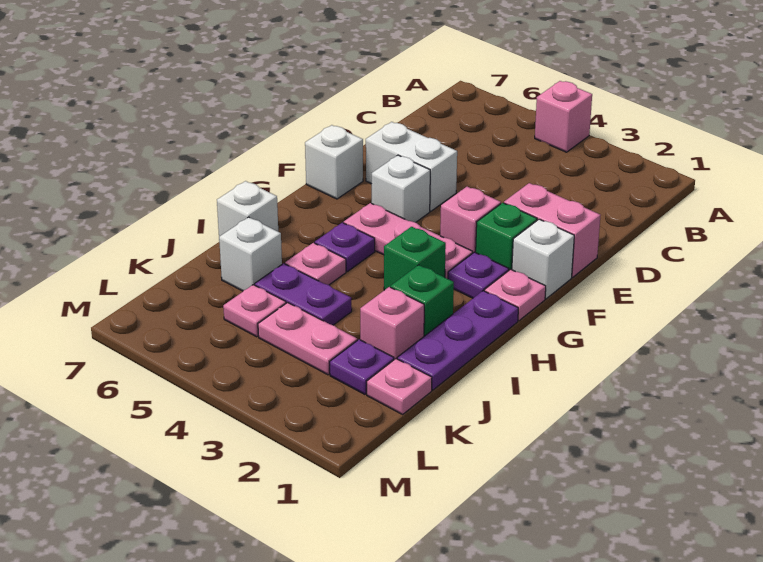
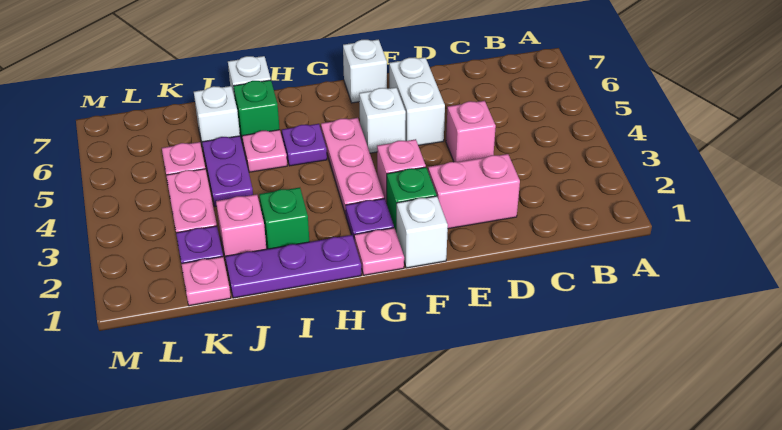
pink brick A4 level 1 -> pink brick D4 level 1
pink brick E1:E2 level 1 -> pink brick D2:E2 level 1
green brick H3 level 1 -> green brick I6 level 1

